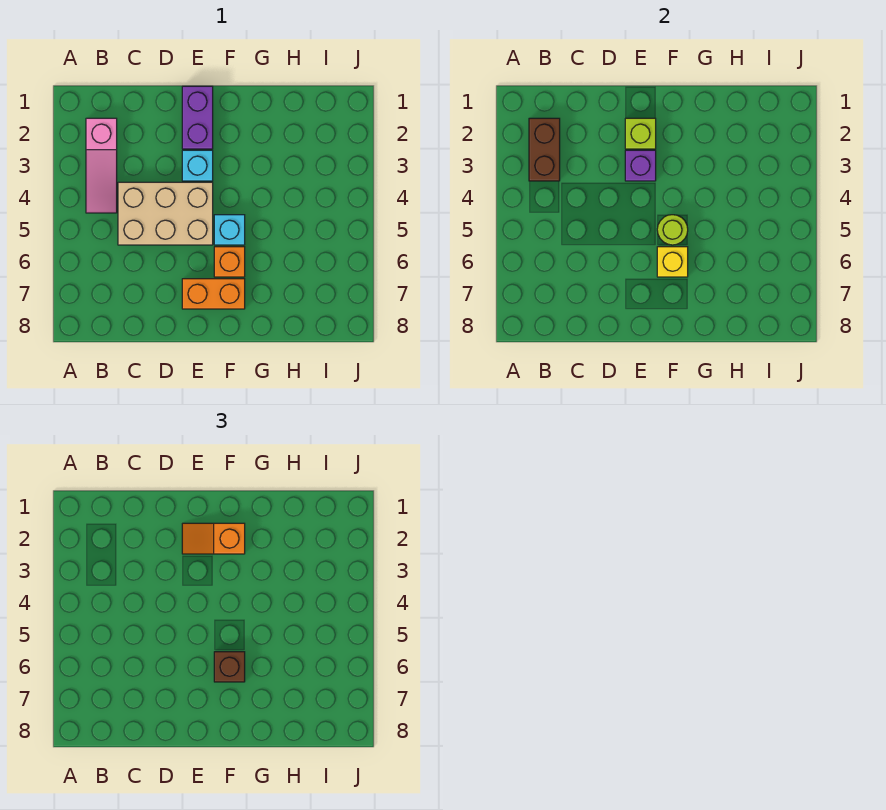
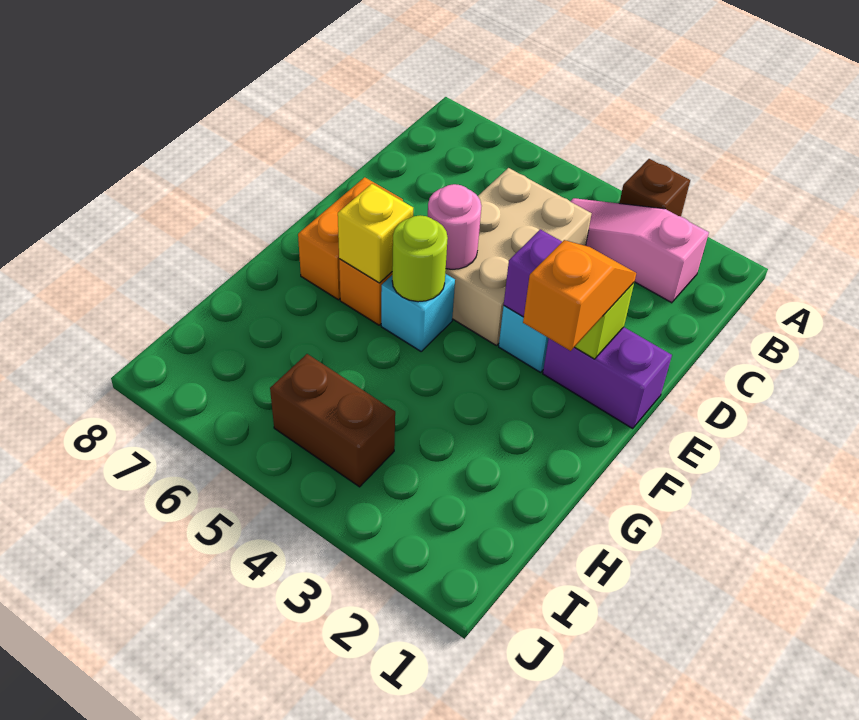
brown brick B2:B3 level 2 -> brown brick I4:I5 level 1
none -> pink round brick E5 level 2
brown brick F6 level 3 -> brown brick A3 level 1

